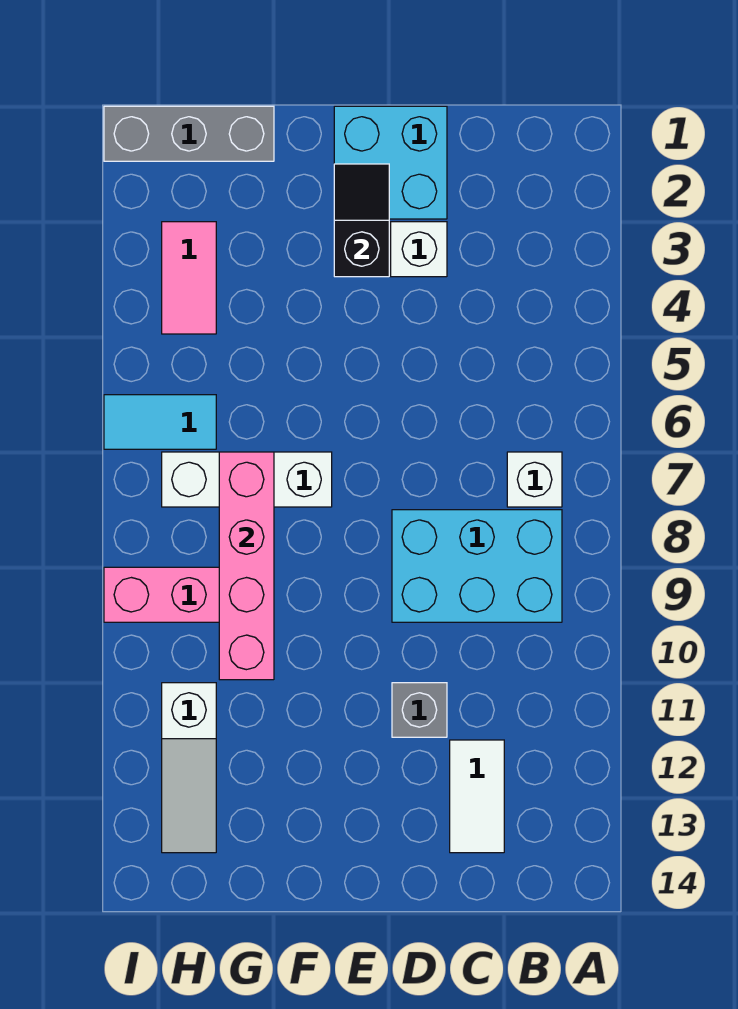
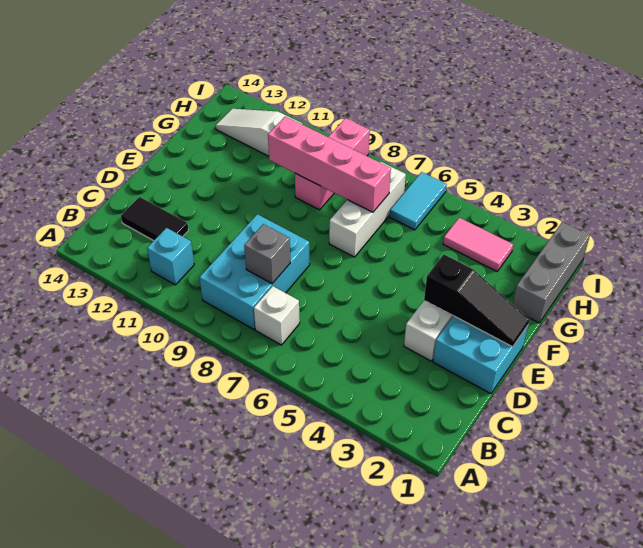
none -> cyan brick B11 level 1
white tile C12:C13 level 1 -> black tile C12:C13 level 1
grey brick D11 level 1 -> grey brick C8 level 2
black slope E2:E3 level 2 top 3 -> black slope E1:E3 level 2 top 3

